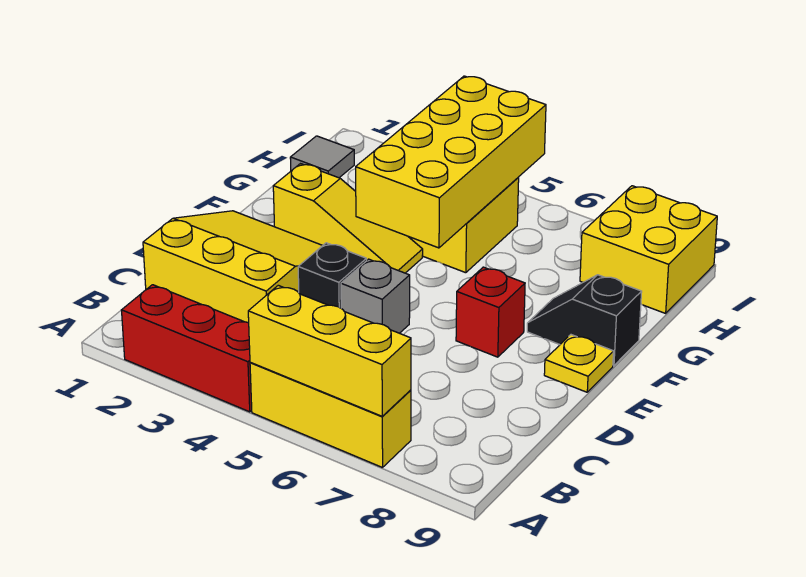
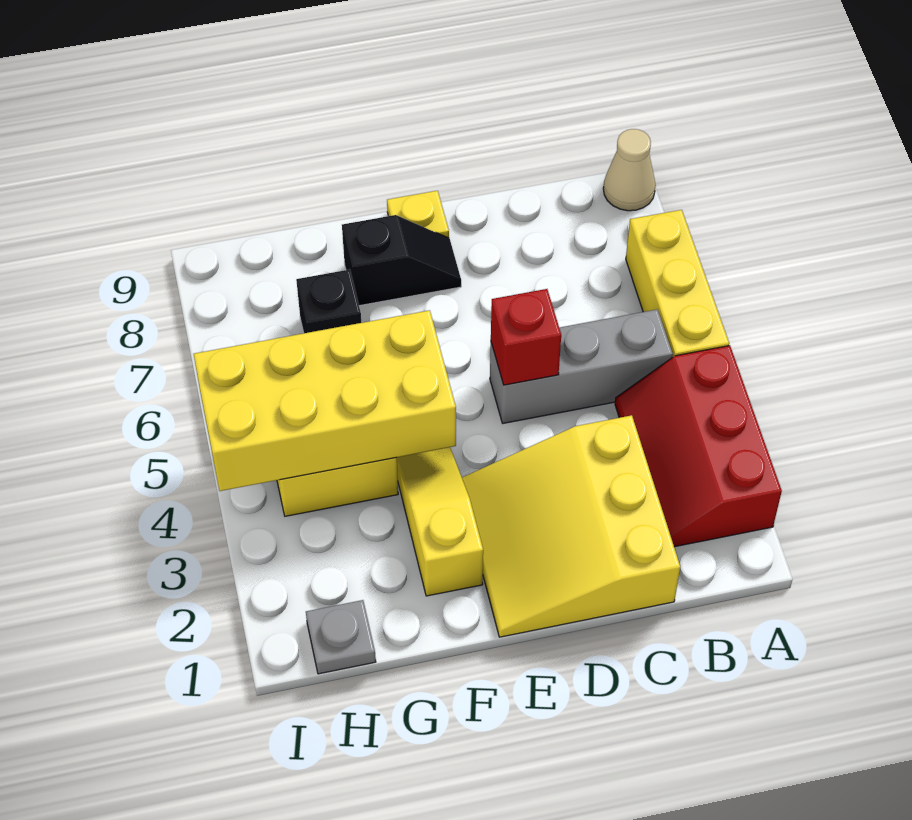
yellow brick A5:A7 level 2 -> none
none -> tan cone A9 level 1
black brick D4 level 1 -> black brick G7 level 1
grey brick D5 level 1 -> grey brick B5:D5 level 1
red brick E7 level 1 -> red brick D5 level 2
black slope F8:F9 level 1 top 9 -> black slope E8:F8 level 1 top F
grey tile H1 level 1 -> grey plate H1 level 1
yellow brick H8:I9 level 1 -> none

